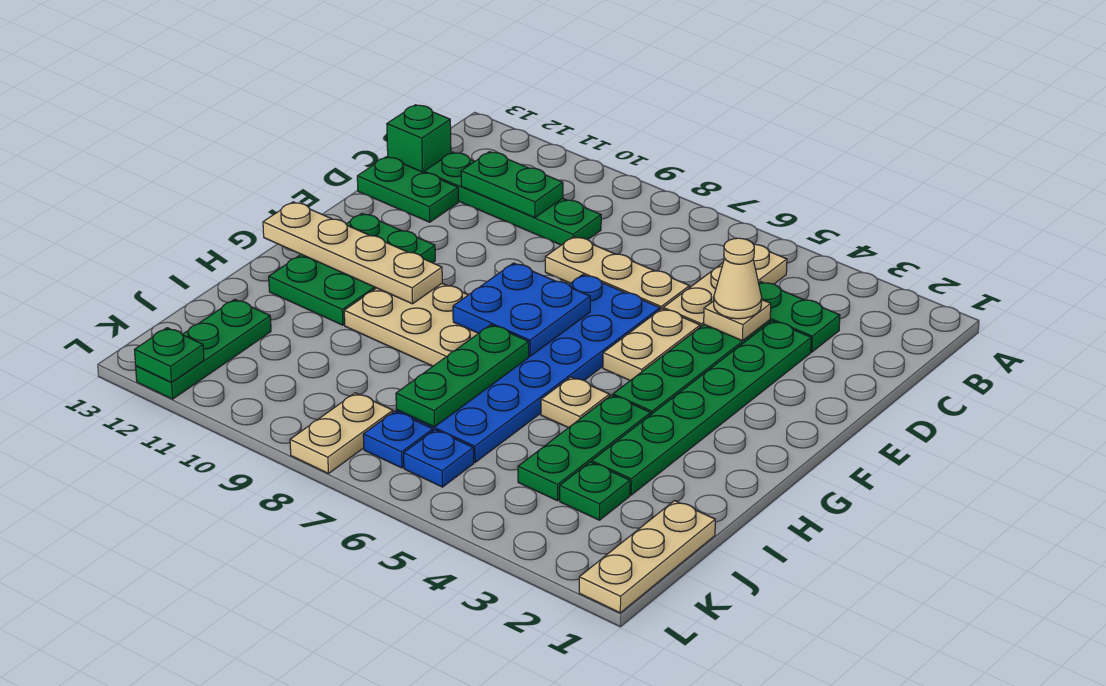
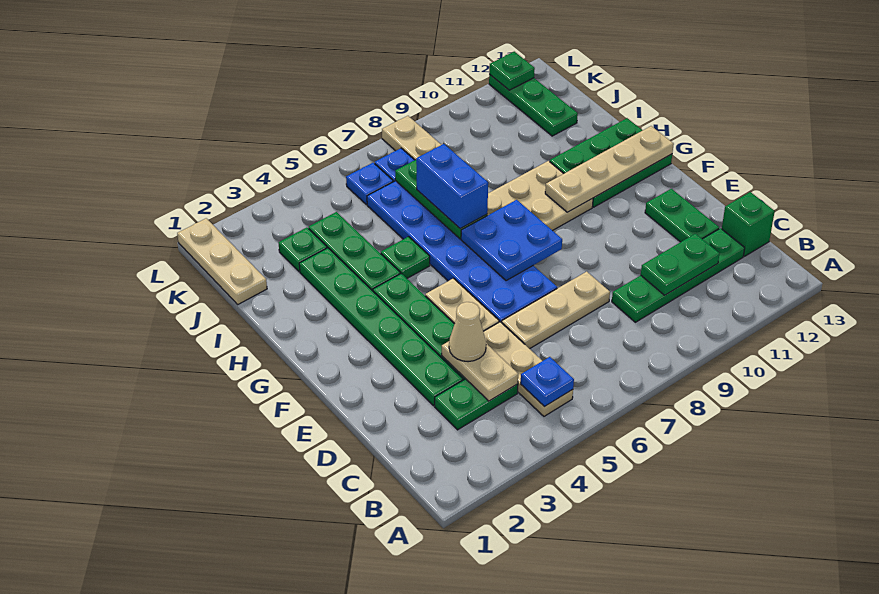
none -> blue plate B5 level 2
tan plate D4 level 2 -> tan plate C4:D4 level 2
green plate D12:D13 level 1 -> green plate D12:E12 level 1
green plate F11:H12 level 1 -> green plate G11:H13 level 1
tan plate H5 level 1 -> green plate H5 level 1
none -> blue brick H7:I7 level 3

